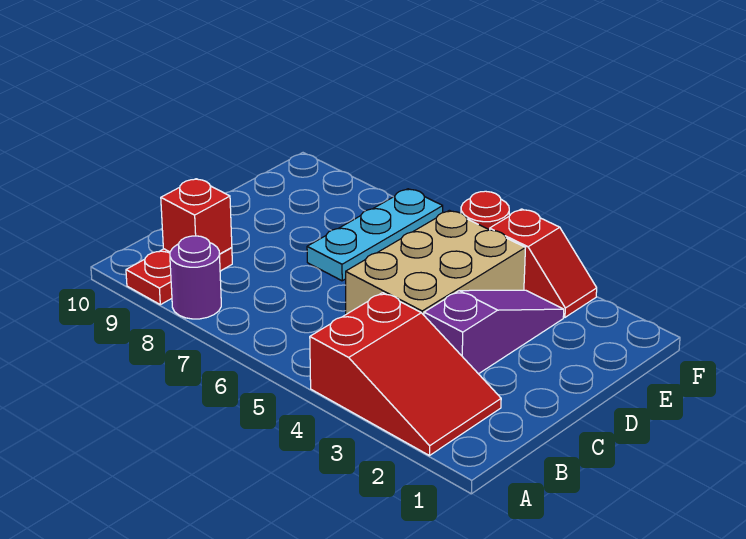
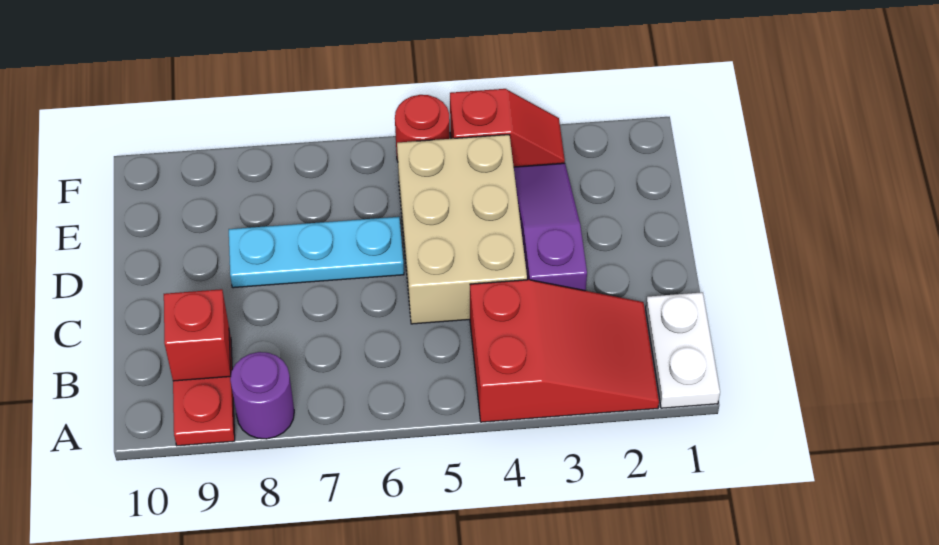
none -> white plate A1:B1 level 1
cyan plate D7:F7 level 1 -> cyan plate D6:D8 level 1

